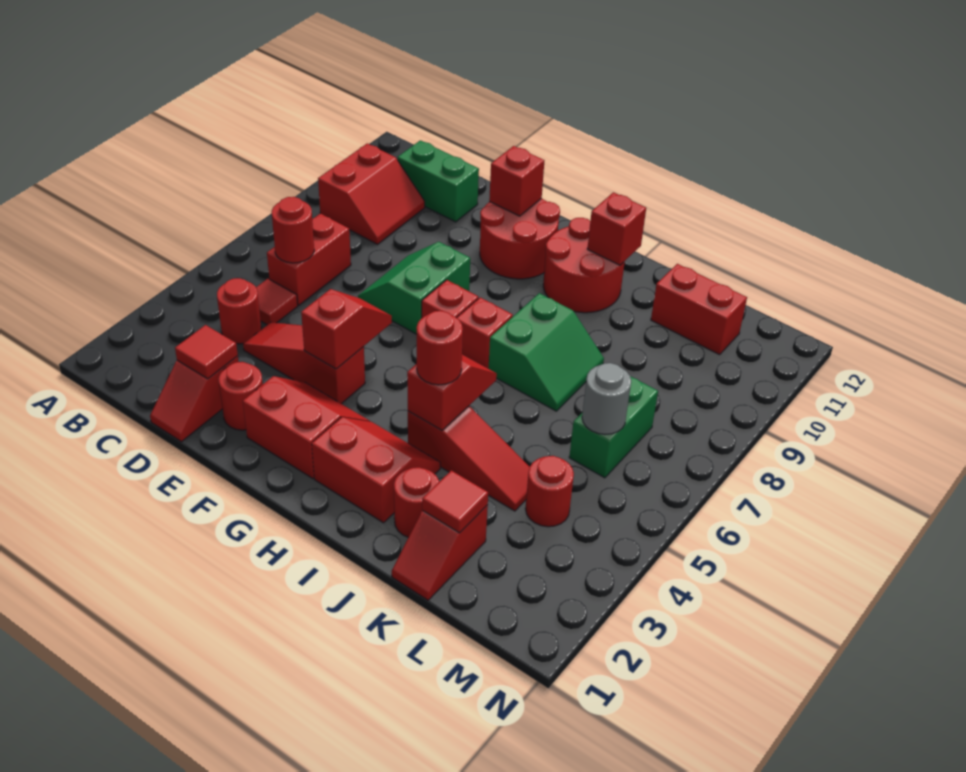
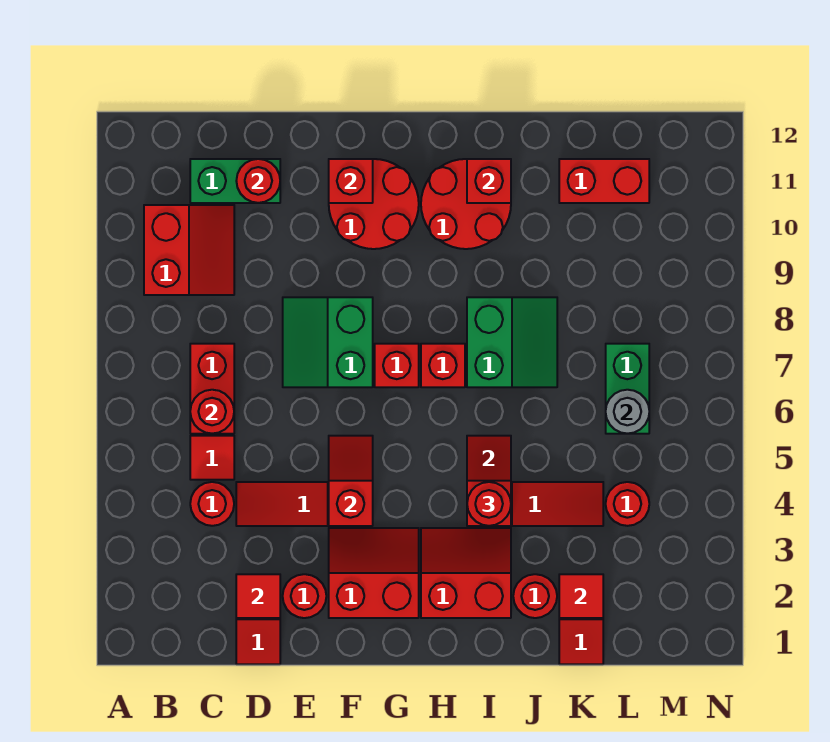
none -> red round brick D11 level 2

